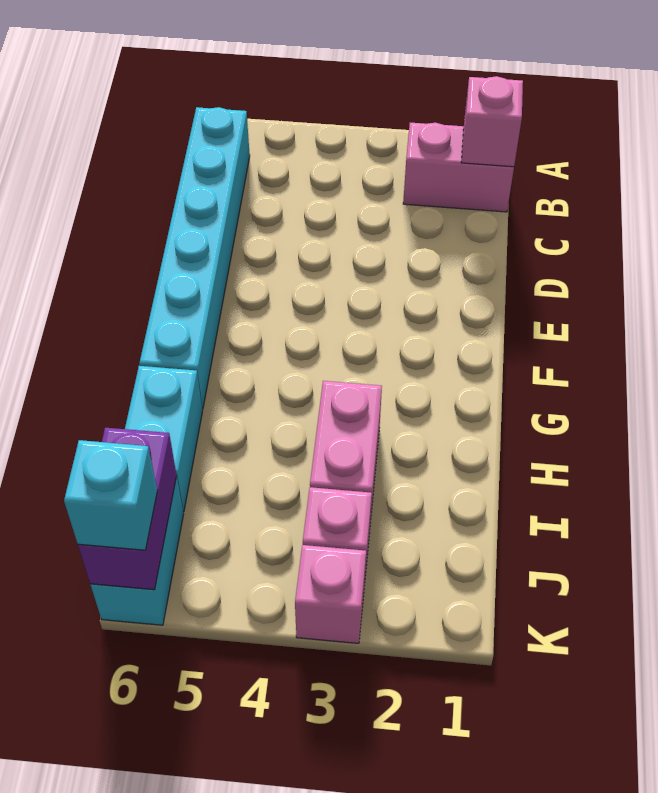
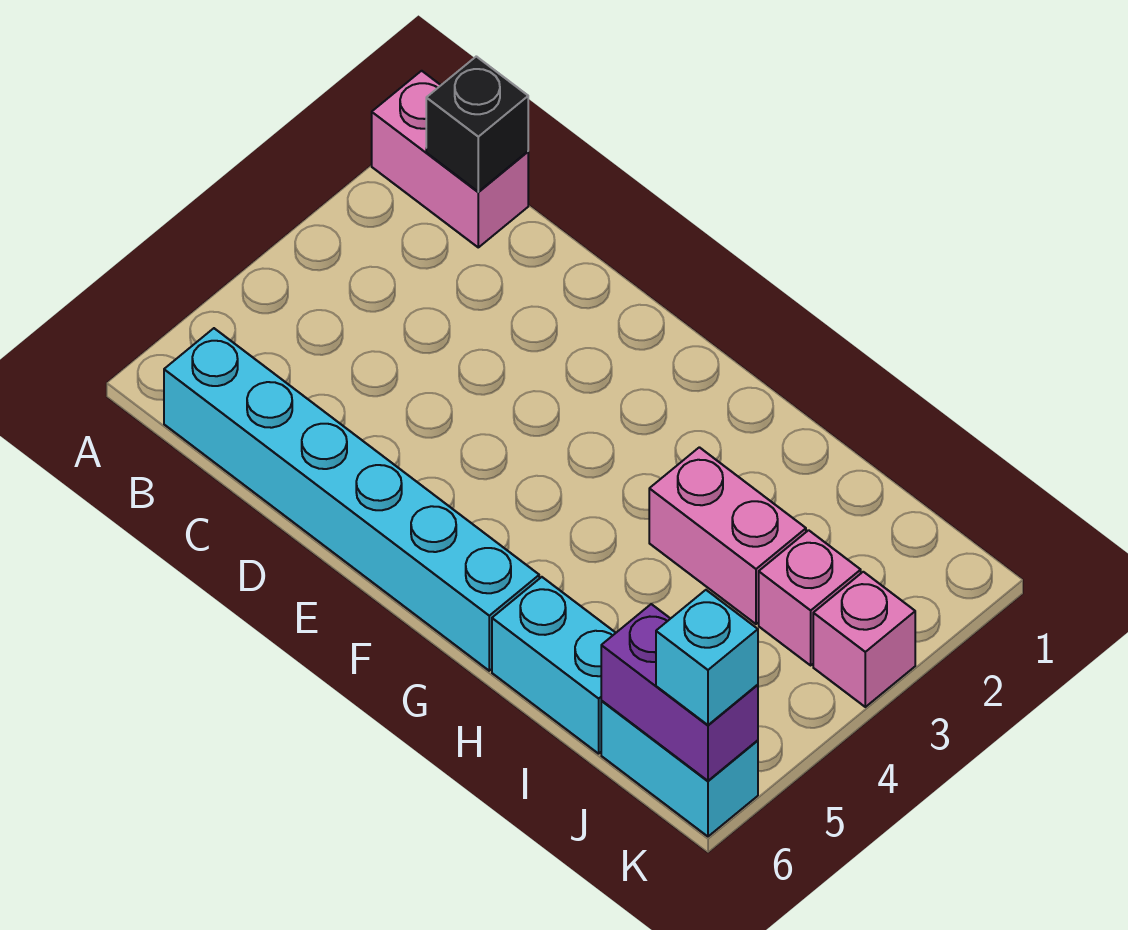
pink brick B1:B2 level 1 -> pink brick A1:B1 level 1
pink brick B1 level 2 -> black brick B1 level 2

